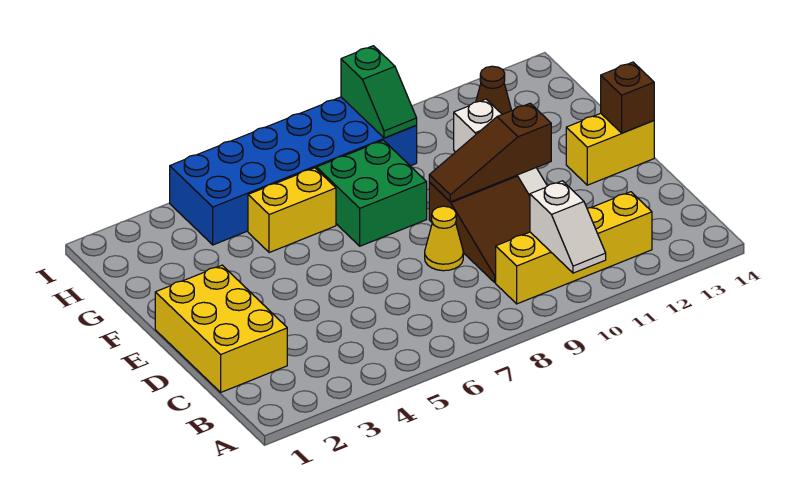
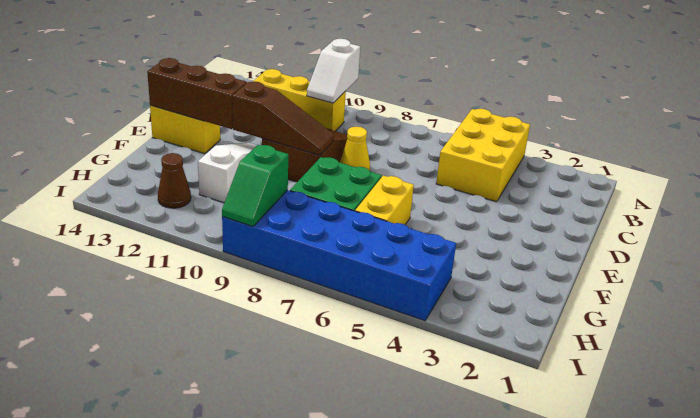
white slope A10:B10 level 2 top B -> white slope A10:B10 level 2 top A
yellow brick B9:B12 level 1 -> yellow brick B10:B12 level 1
yellow brick C1:E2 level 1 -> yellow brick A4:C5 level 1
brown brick E14 level 2 -> brown brick E12:E14 level 2
yellow brick G5:G6 level 1 -> yellow brick F6:G6 level 1
green slope H9:I9 level 2 top I -> green slope H9:I9 level 2 top H

